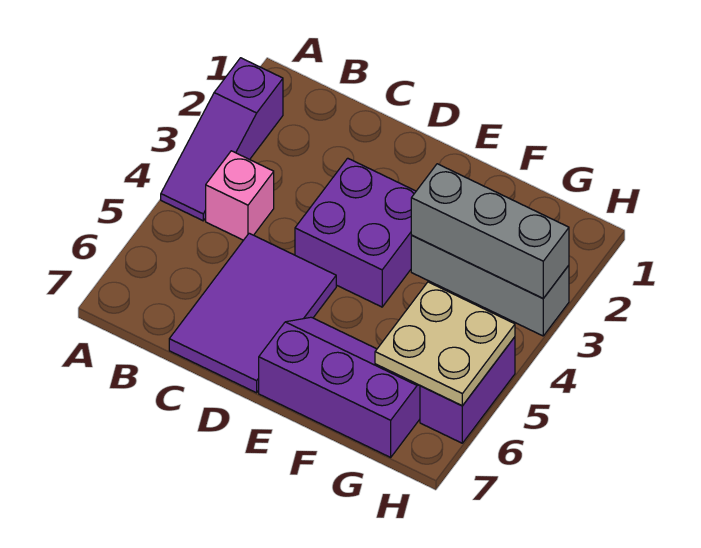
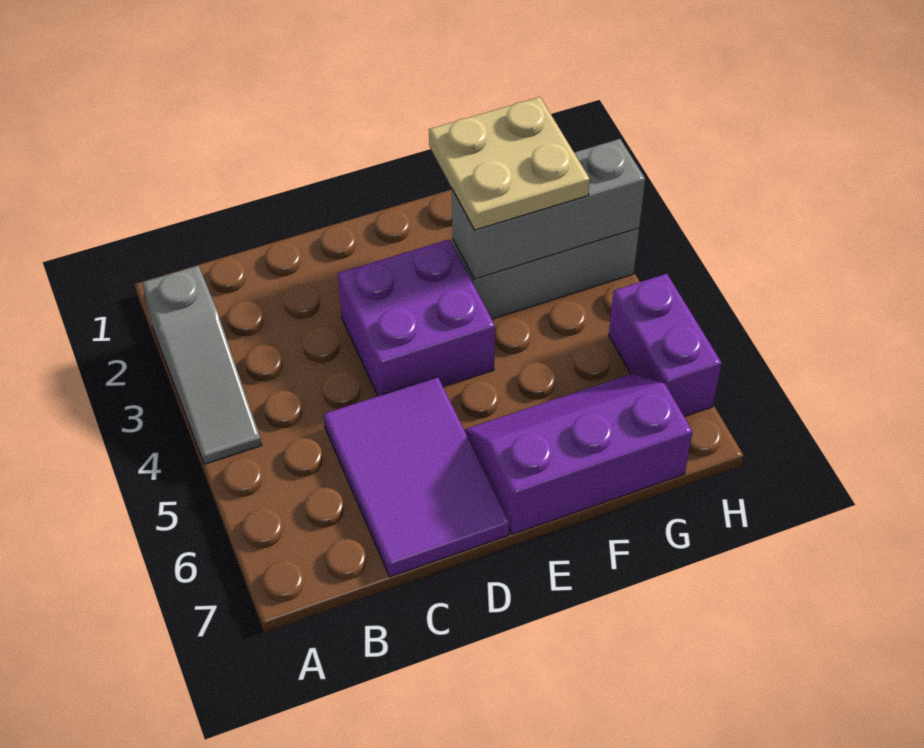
purple slope A2:A4 level 1 top 2 -> grey slope A2:A4 level 1 top 2
pink brick B4 level 1 -> none
tan plate G5:H6 level 2 -> tan plate F2:G3 level 3

